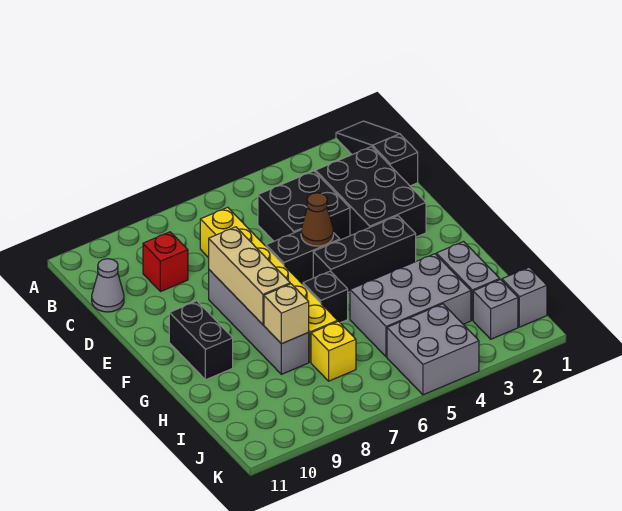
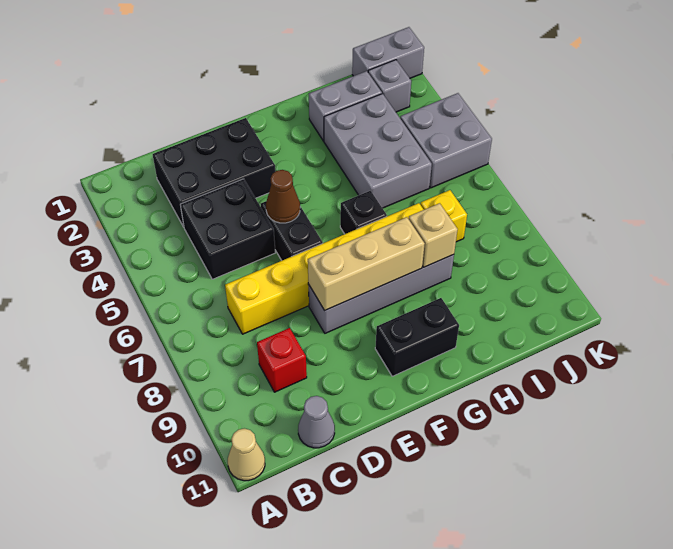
black slope A1:C1 level 1 top C -> none
none -> tan cone A11 level 1
black brick F3:F5 level 1 -> none
grey brick J1 level 1 -> grey brick J1:K1 level 1

